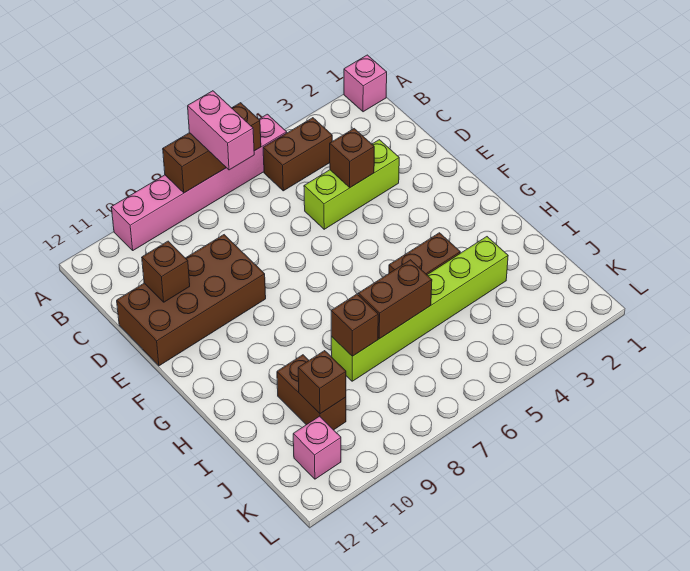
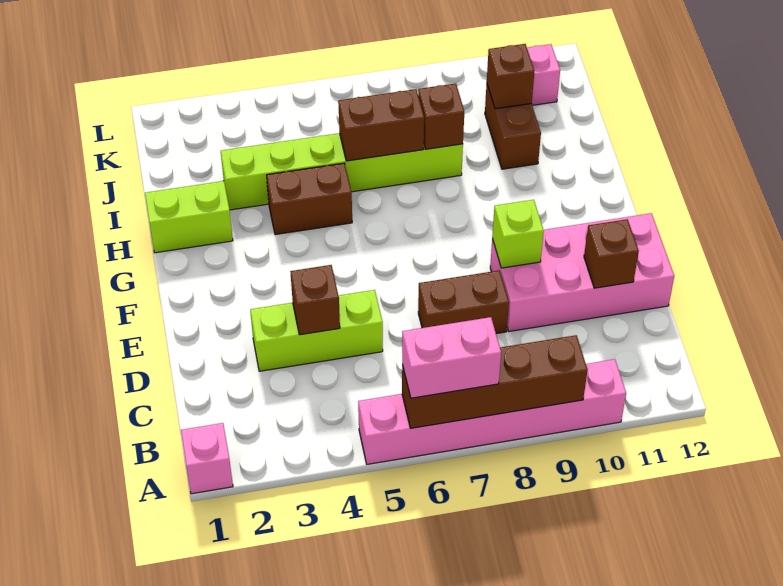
brown brick A6:A8 level 2 -> brown brick A6:A9 level 2
pink brick A7:B7 level 3 -> pink brick A6:A7 level 3
brown brick B4:B5 level 1 -> brown brick D7:D8 level 1
brown brick D9:E12 level 1 -> pink brick D9:E12 level 1
none -> lime brick E9 level 2
none -> lime brick H1:H2 level 1

